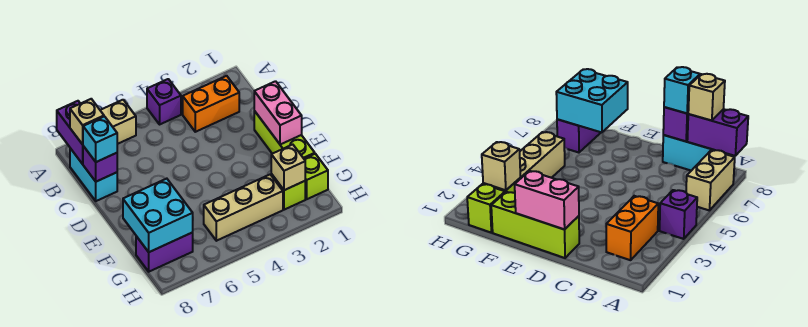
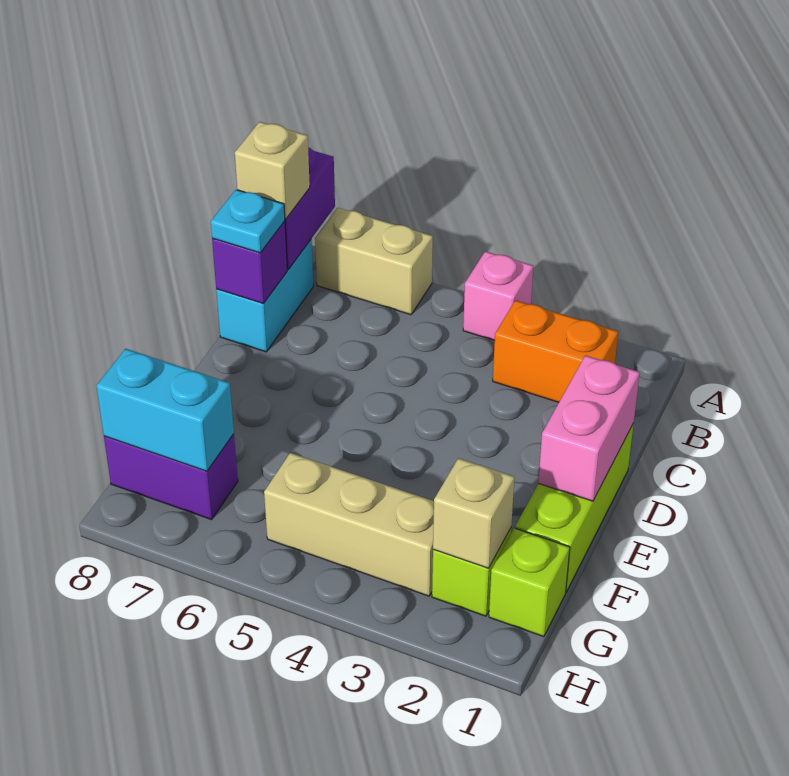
purple brick A4 level 1 -> pink brick A4 level 1
cyan brick C8 level 3 -> cyan plate C8 level 3
cyan brick F7:G8 level 2 -> cyan brick G7:G8 level 2

